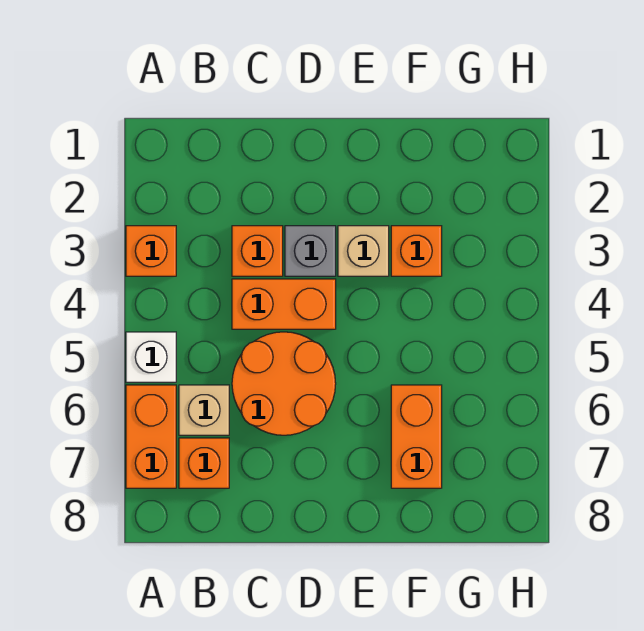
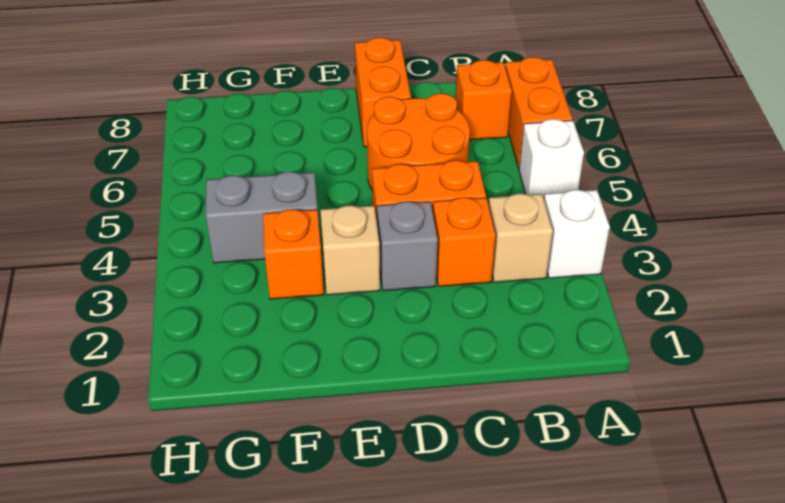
orange brick A3 level 1 -> white brick A3 level 1
tan brick B6 level 1 -> tan brick B3 level 1
none -> grey brick F4:G4 level 1
orange brick F6:F7 level 1 -> orange brick D7:D8 level 1

